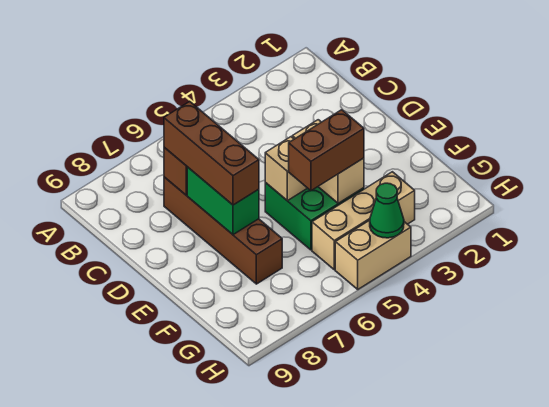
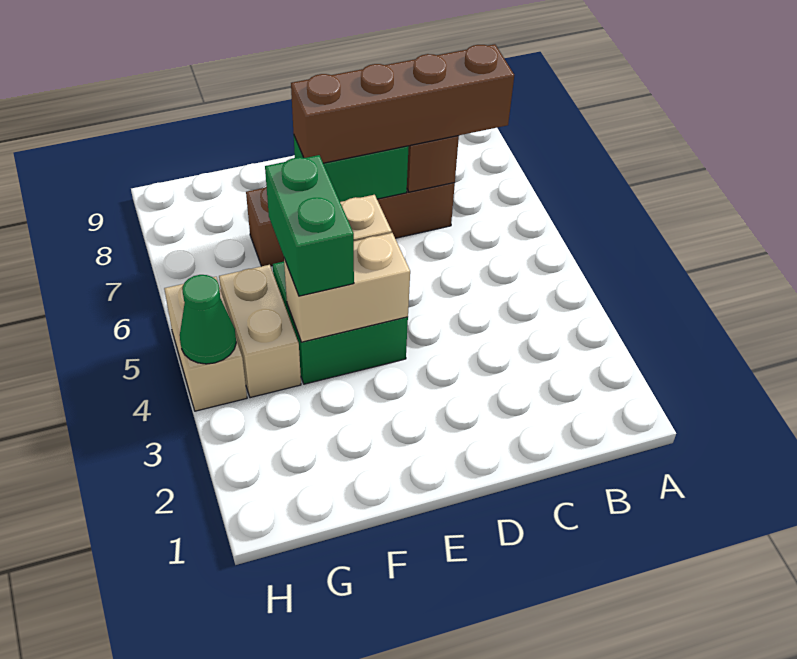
brown brick C7:E7 level 3 -> brown brick B7:E7 level 3
brown brick F4:F5 level 3 -> green brick F4:F5 level 3
tan brick G3:G5 level 1 -> tan brick G4:G5 level 1

